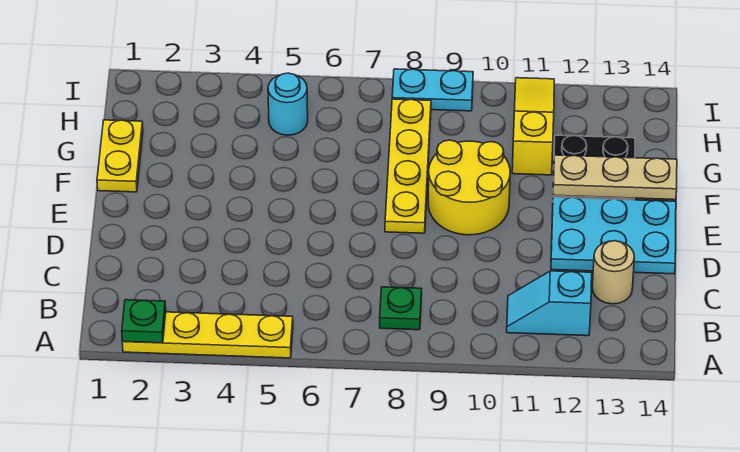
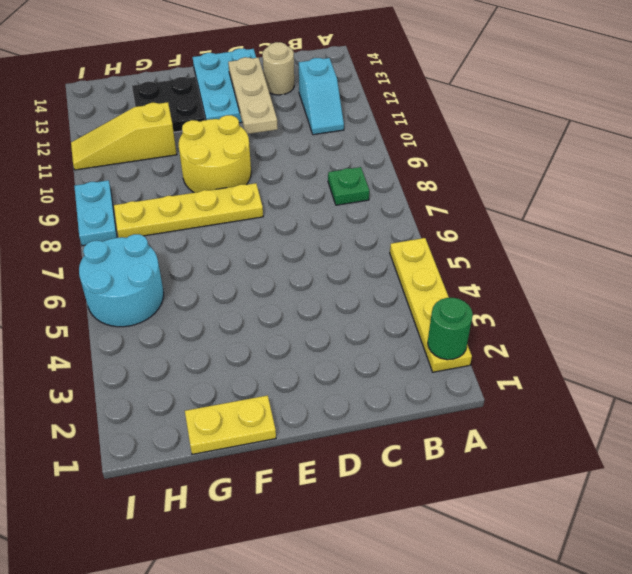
green plate A2 level 2 -> green round brick A2 level 2
tan plate F12:F14 level 2 -> tan plate D11:D13 level 2
cyan round brick H5 level 1 -> cyan round brick H5:I6 level 1

